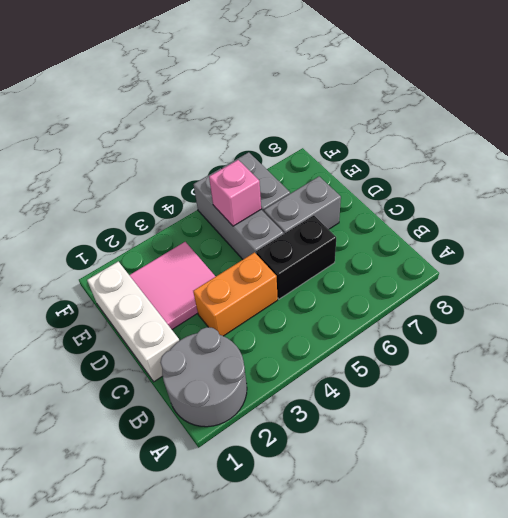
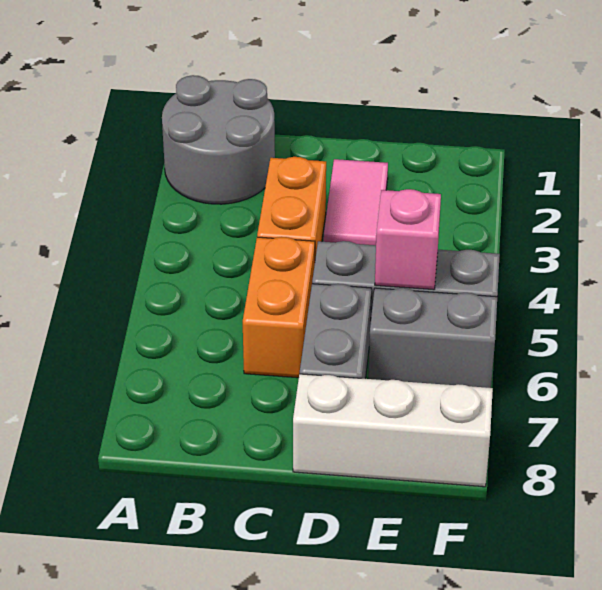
white brick C1:E1 level 1 -> white brick D8:F8 level 1
black brick C5:C6 level 1 -> orange brick C5:C6 level 1
pink tile D2:E3 level 1 -> pink tile D2:D3 level 1

